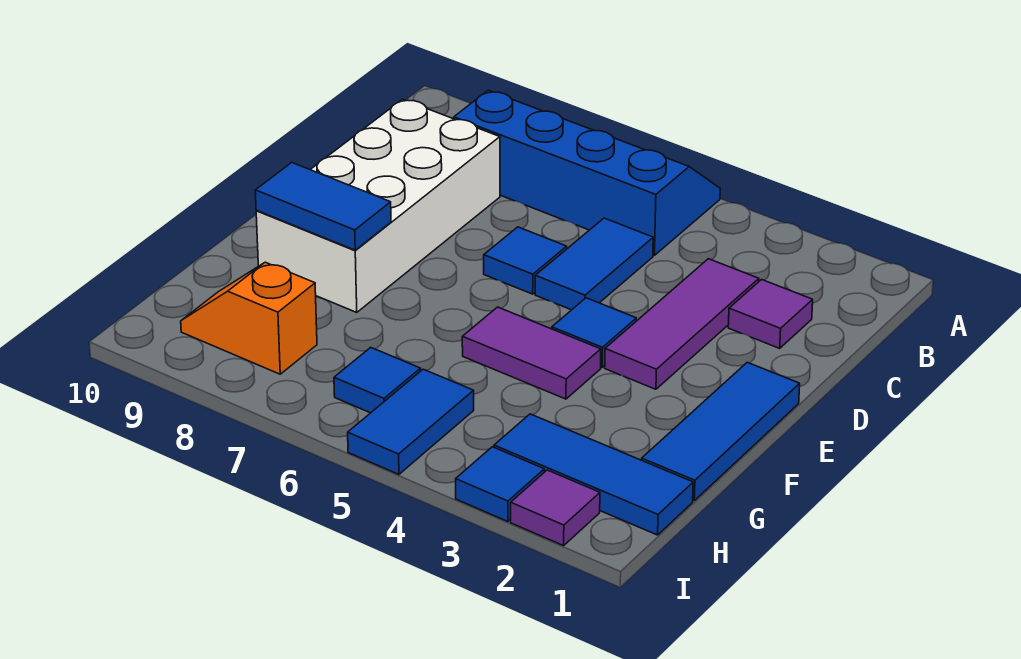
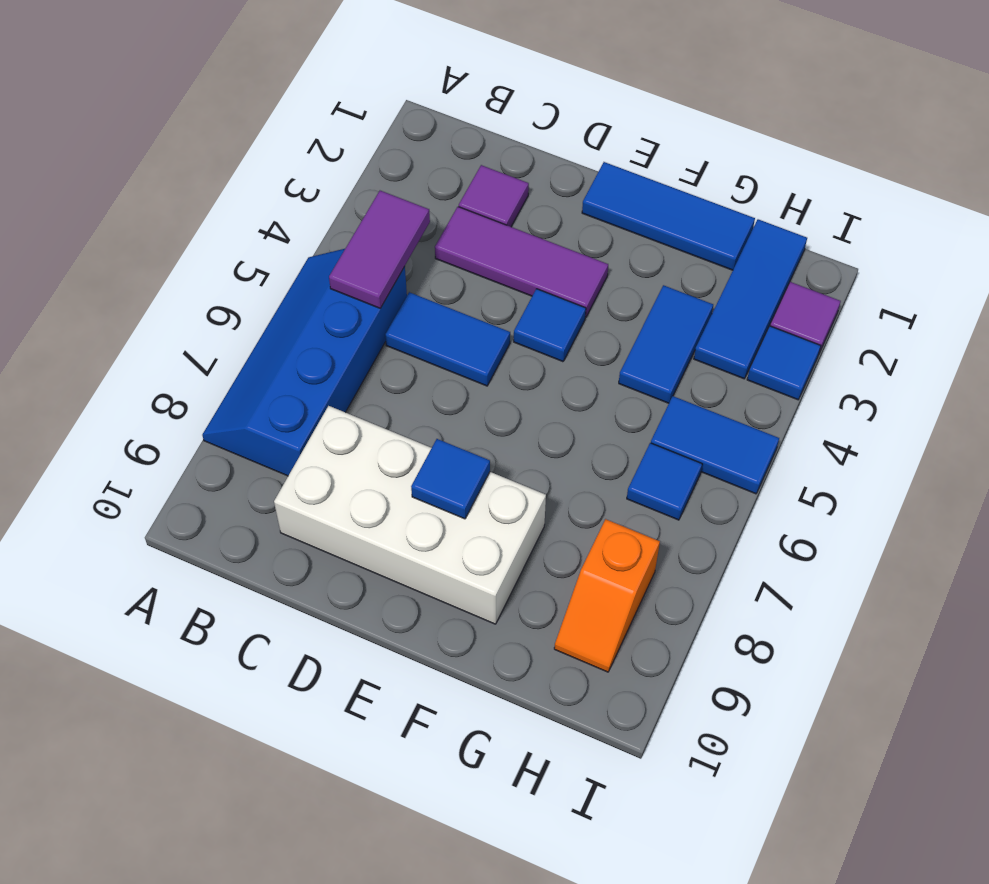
blue tile D6 level 1 -> blue tile E8 level 2
purple tile F4:F5 level 1 -> purple tile B4:B5 level 2
blue tile F8:F9 level 2 -> blue tile G3:G4 level 1

